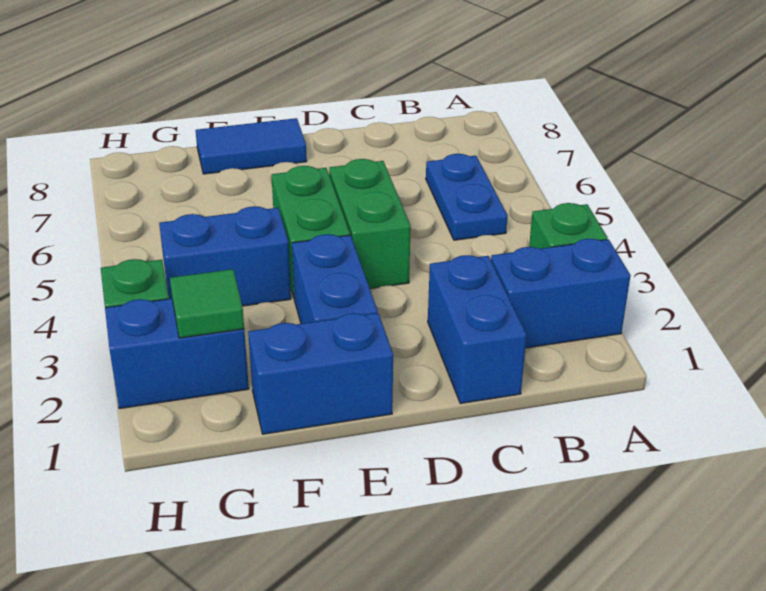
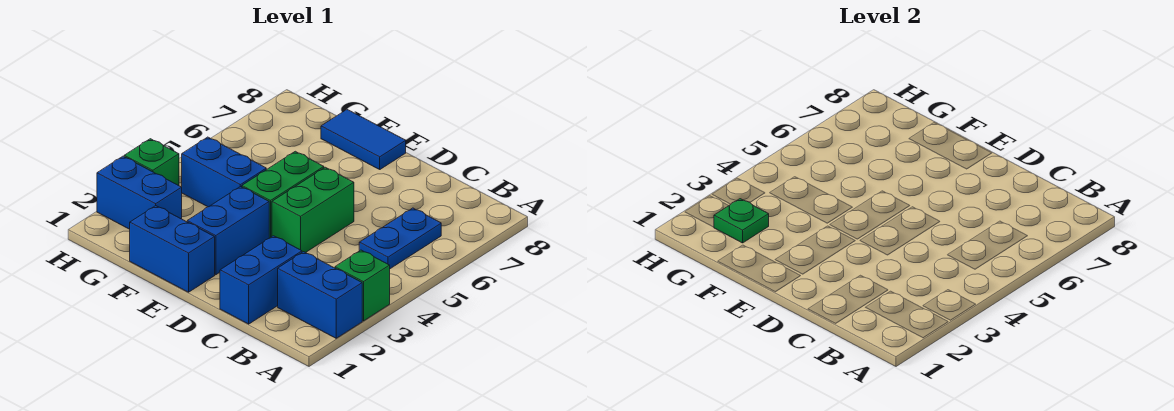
green tile G2 level 2 -> green plate G2 level 2

